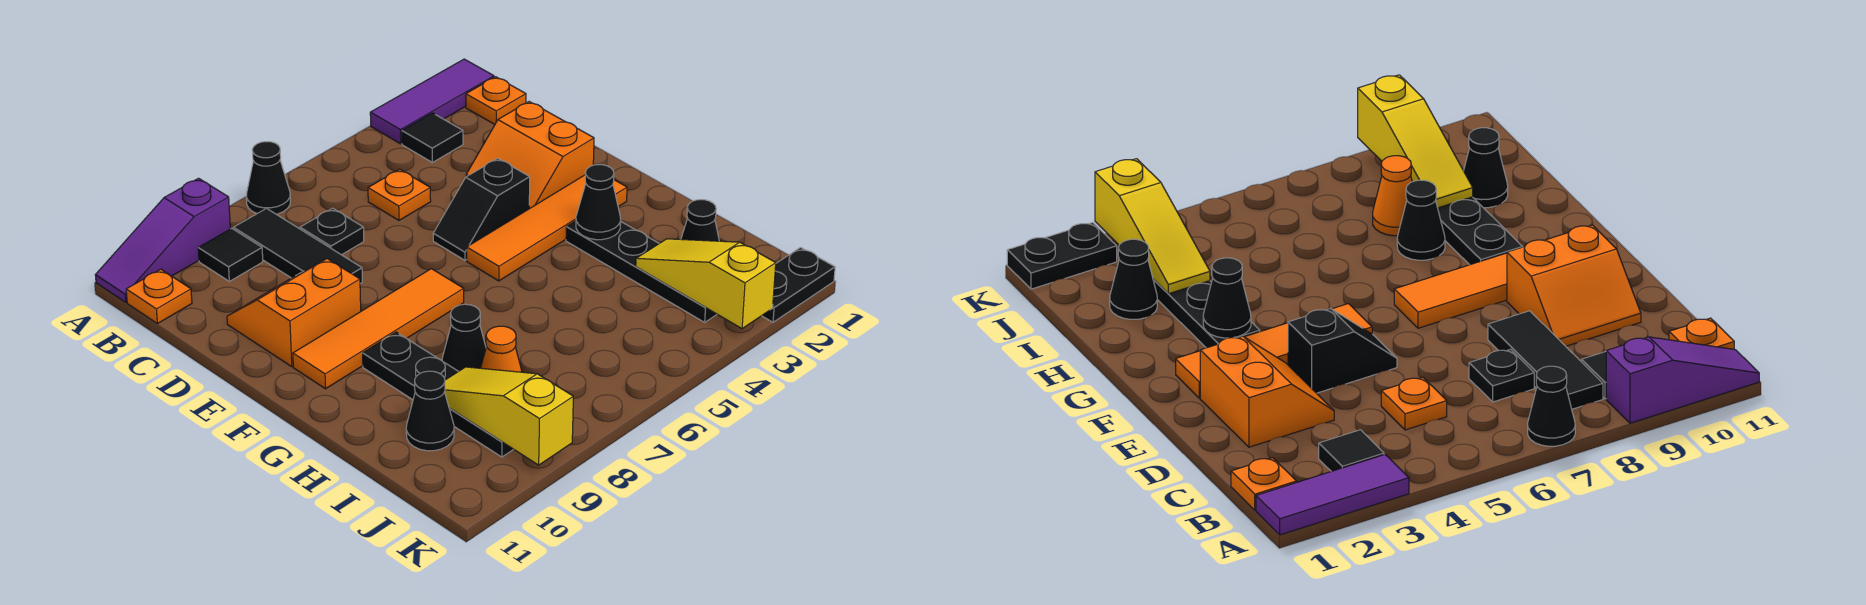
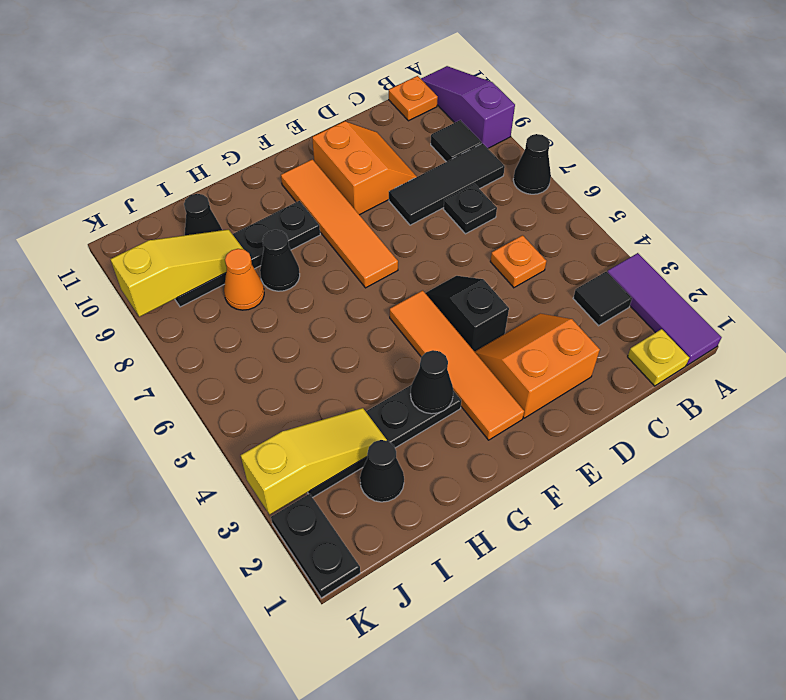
orange plate B1 level 1 -> yellow plate B1 level 1

